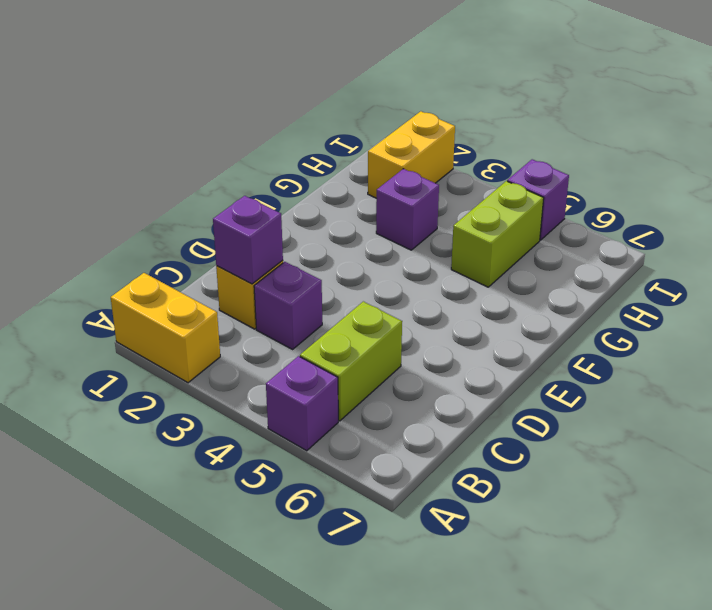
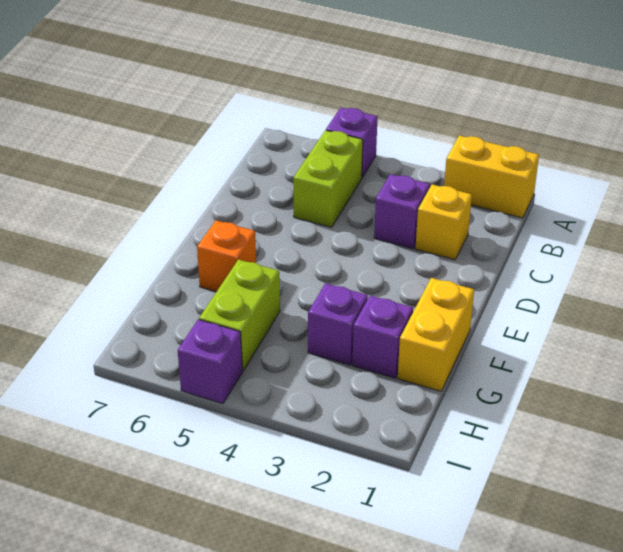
purple brick C2 level 2 -> purple brick G2 level 1
none -> orange brick F6 level 1
yellow brick H2:I2 level 1 -> yellow brick F1:G1 level 1

